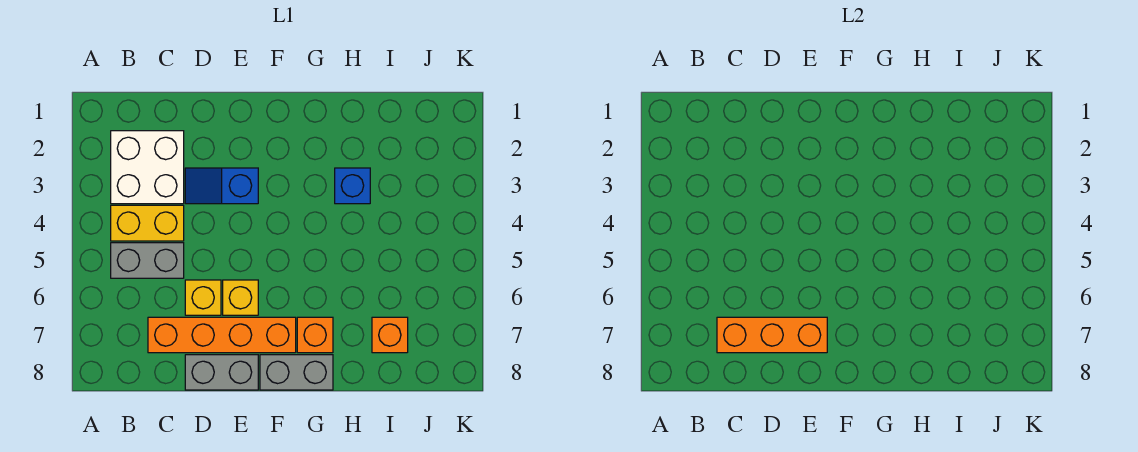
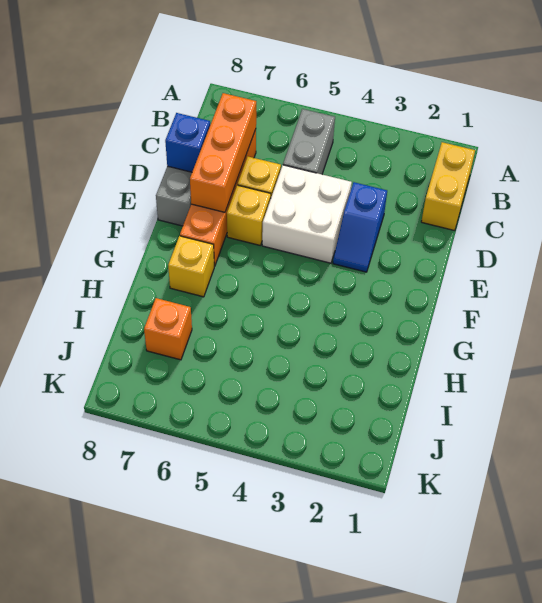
white brick B2:C3 level 1 -> white brick D4:E5 level 1
yellow brick B4:C4 level 1 -> yellow brick B1:C1 level 1
blue slope D3:E3 level 1 top E -> blue slope D3:E3 level 1 top D
grey brick F8:G8 level 1 -> none
orange brick G7 level 1 -> yellow brick G7 level 1
blue brick H3 level 1 -> blue brick D8 level 2

